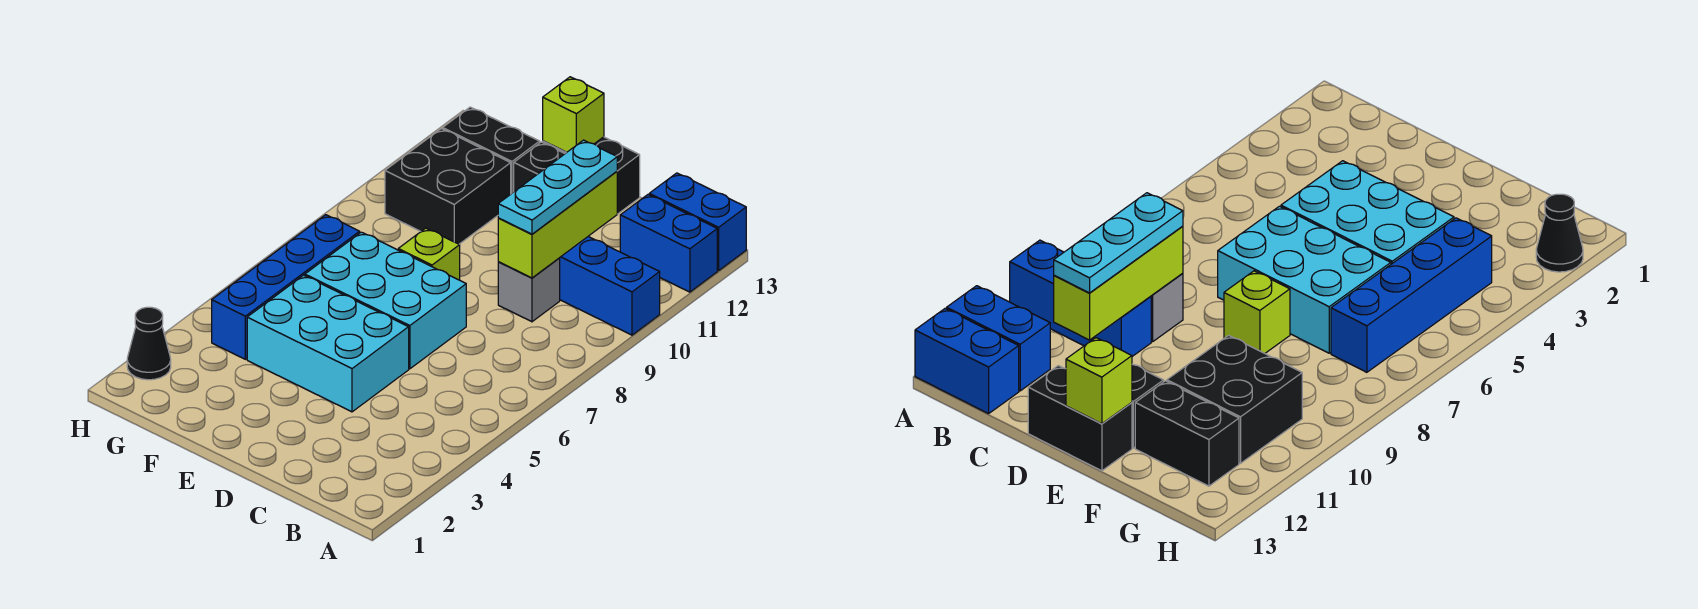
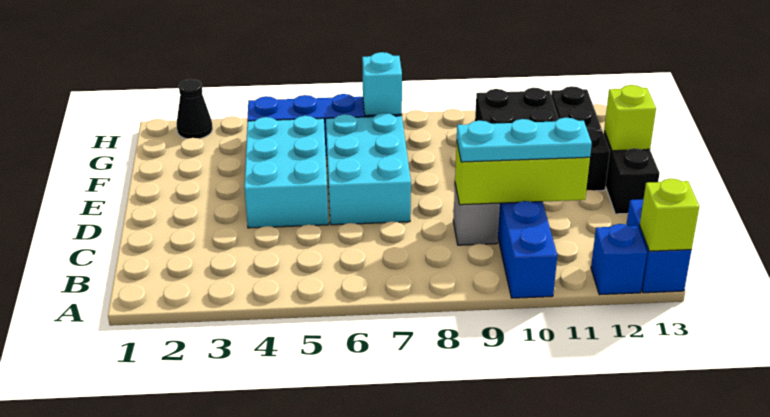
blue brick A12:B12 level 1 -> blue brick A12 level 1
lime brick E8 level 1 -> lime brick A13 level 2
none -> cyan brick G7 level 2

